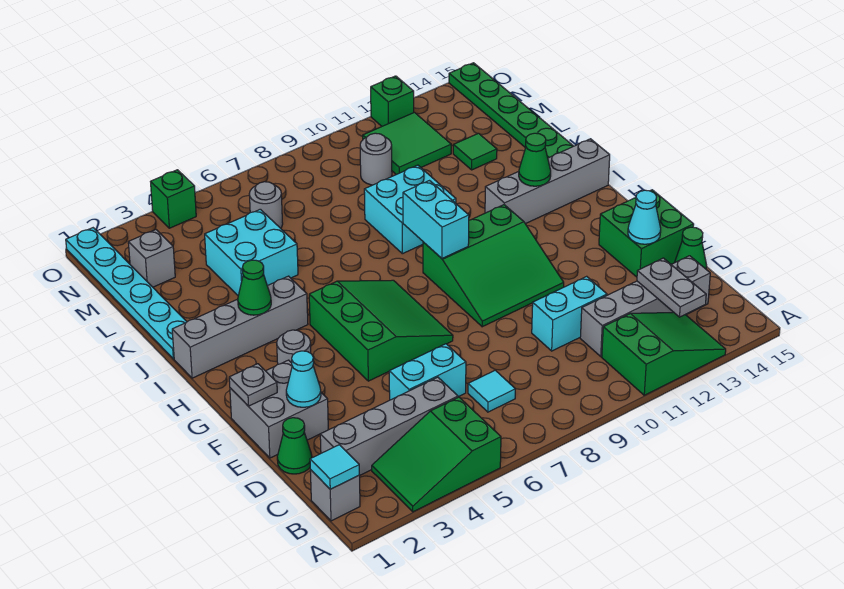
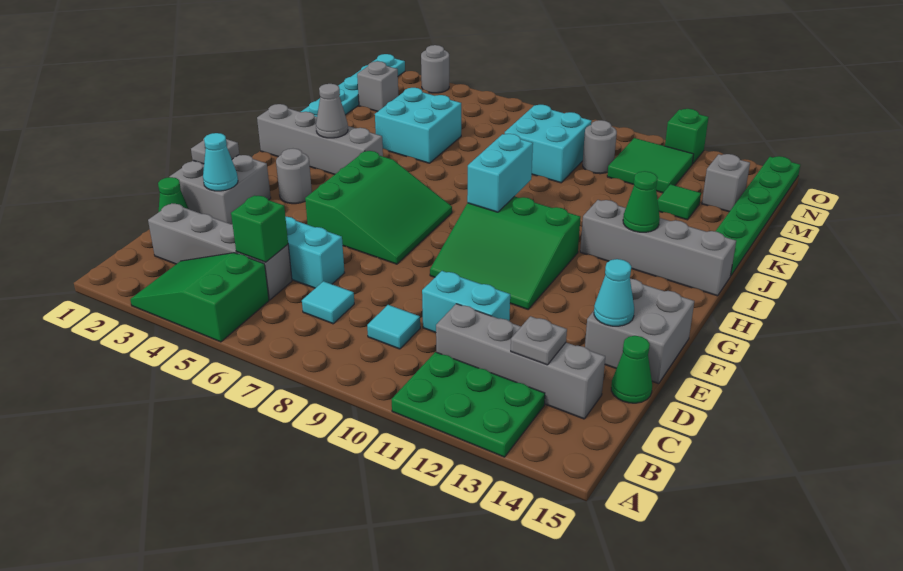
green slope A11:B13 level 1 top 11 -> green plate A11:B13 level 1
grey brick B1 level 1 -> grey brick M14 level 1
cyan tile B1 level 2 -> cyan tile C9 level 1
grey plate B13:C13 level 2 -> grey plate C13 level 2
green brick E14:F15 level 1 -> grey brick E14:F15 level 1
green cone I3 level 2 -> grey cone I3 level 2
cyan brick J9:K10 level 1 -> cyan brick L8:M9 level 1
grey round brick M6 level 1 -> grey round brick O3 level 1
green brick O4 level 1 -> green brick C5 level 2

